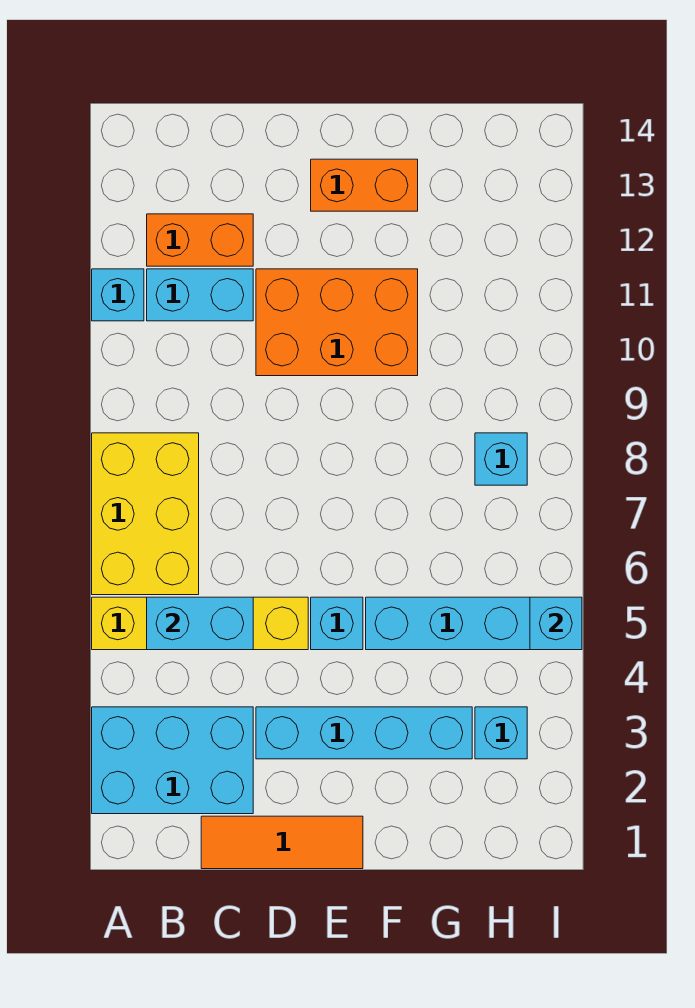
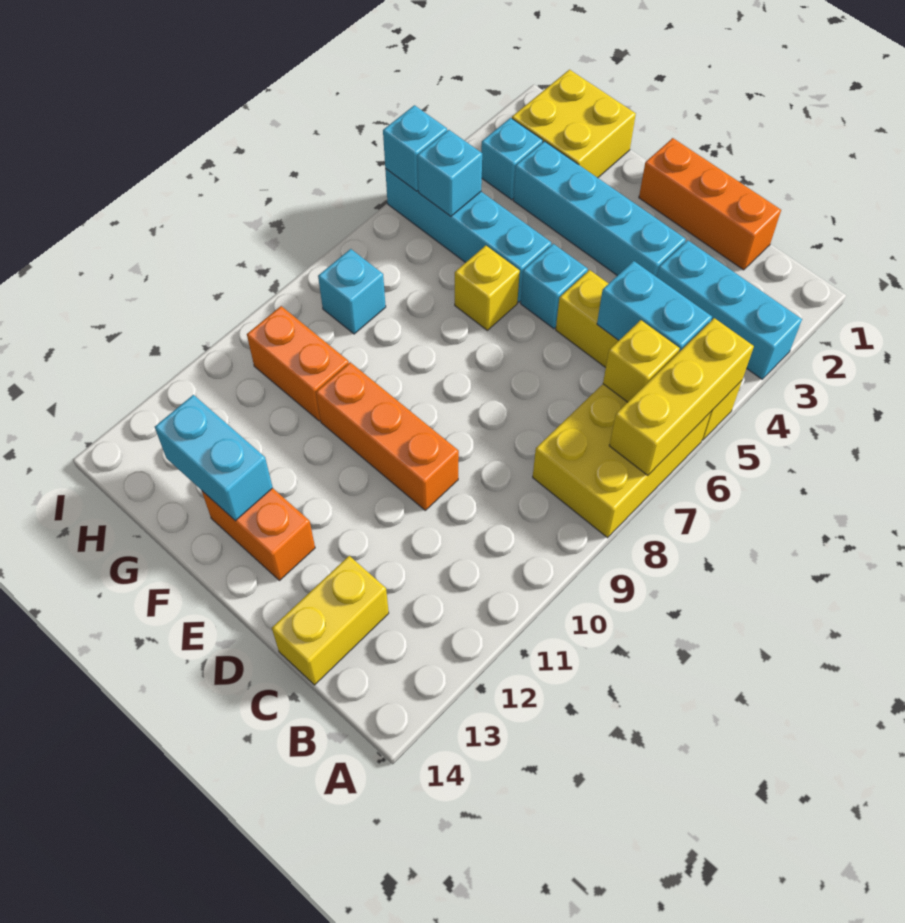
cyan brick A2:C3 level 1 -> cyan brick A3:C3 level 1
none -> yellow brick A5:A7 level 2
cyan brick A11 level 1 -> cyan brick H5 level 2
none -> yellow brick B6 level 2
cyan brick B11:C11 level 1 -> cyan brick F13:G13 level 2
orange brick B12:C12 level 1 -> orange brick G10:H10 level 1
orange tile C1:E1 level 1 -> orange brick C1:E1 level 1
none -> yellow brick C13:C14 level 1
orange brick D10:F11 level 1 -> orange brick D10:F10 level 1
none -> yellow brick F6 level 1
none -> yellow brick G1:H2 level 1

